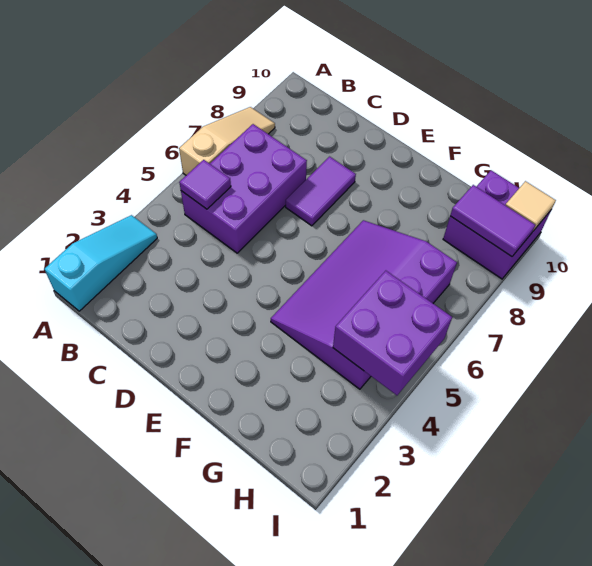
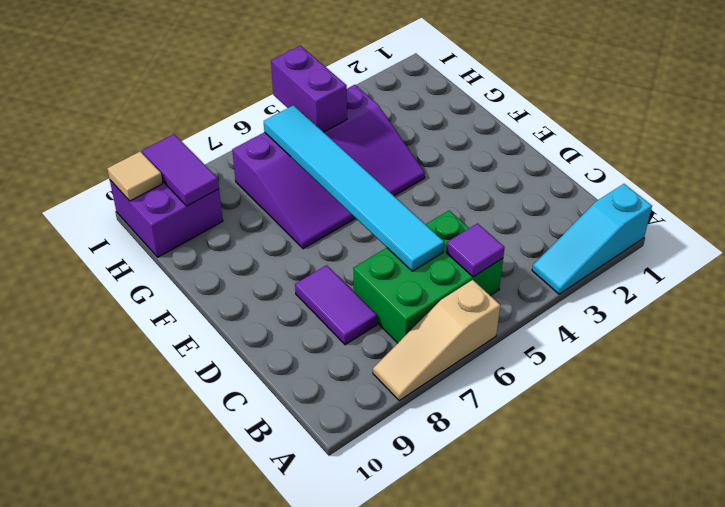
purple brick B5:C7 level 1 -> green brick B5:C7 level 1
none -> cyan tile C6:H6 level 2
purple tile D7:D8 level 1 -> purple tile C8:D8 level 1
purple brick H4:I5 level 2 -> purple brick H5:I5 level 2

